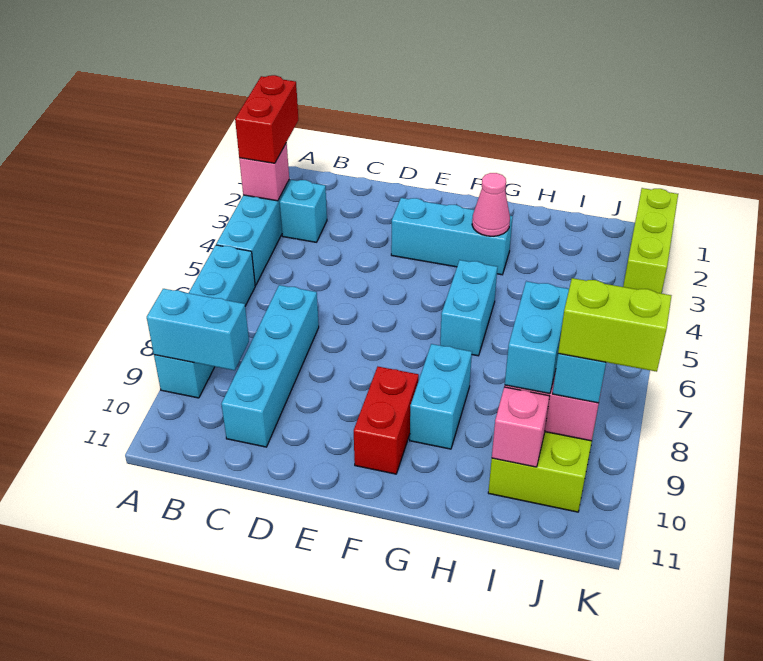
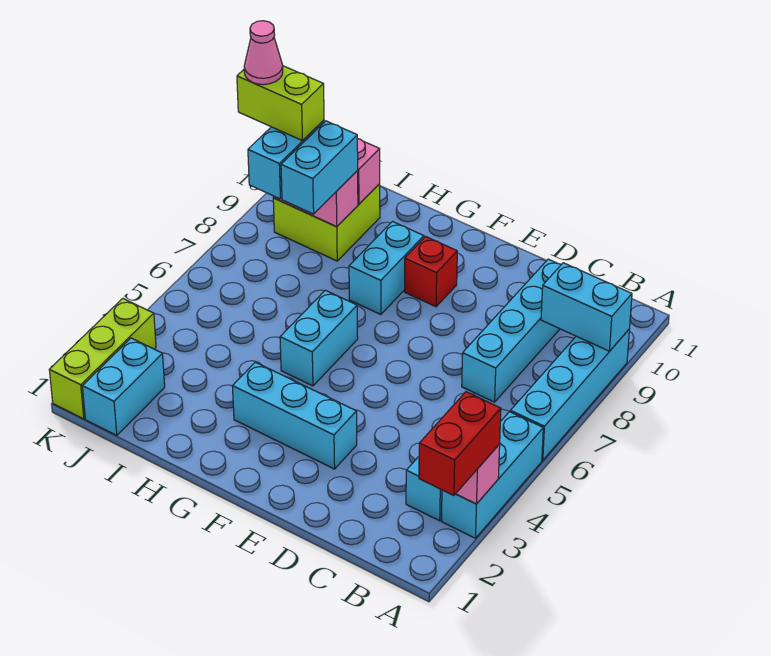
red brick F9:F10 level 1 -> red brick F9 level 1
pink cone G3 level 2 -> pink cone K9 level 5
none -> cyan brick J1:J2 level 1

